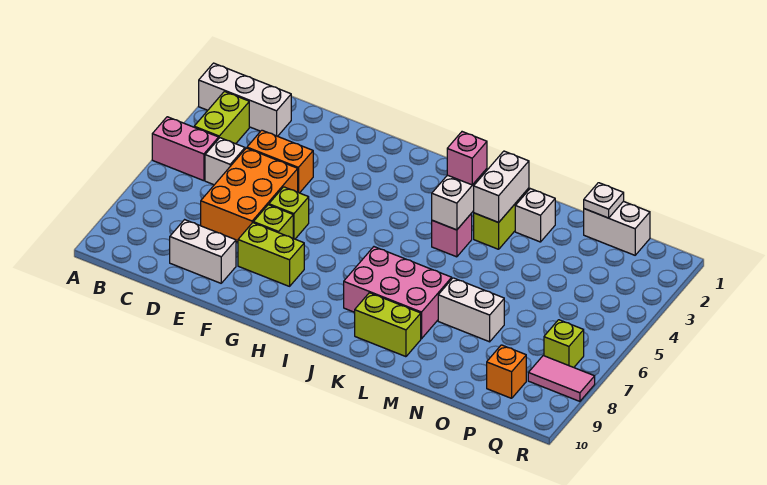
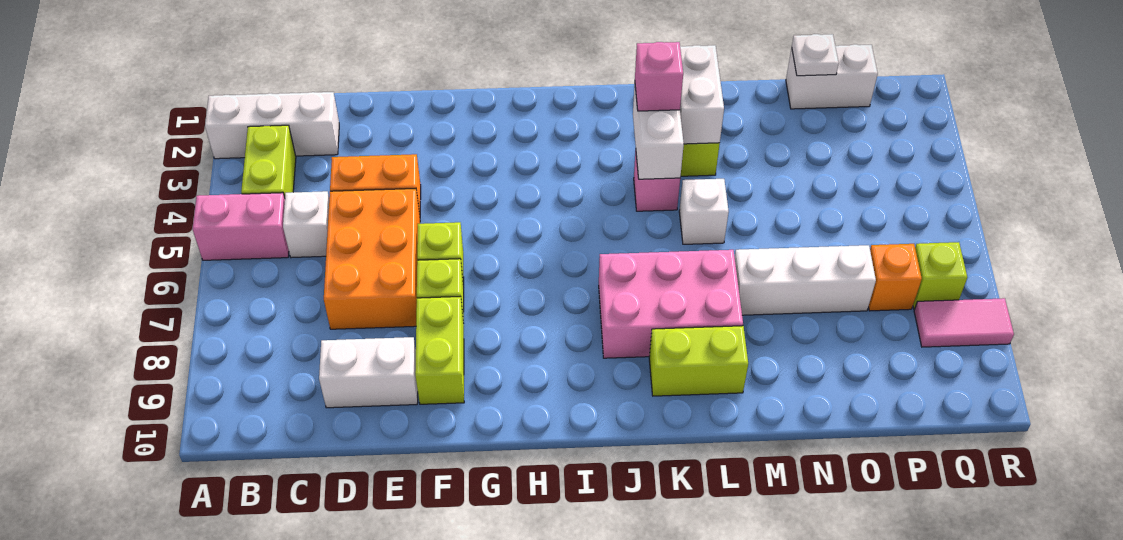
lime brick F8:G8 level 1 -> lime brick F8:F9 level 1
white brick M2 level 1 -> white brick L5 level 1
white brick M7:N7 level 1 -> white brick M7:O7 level 1
orange brick P9 level 1 -> orange brick P7 level 1

